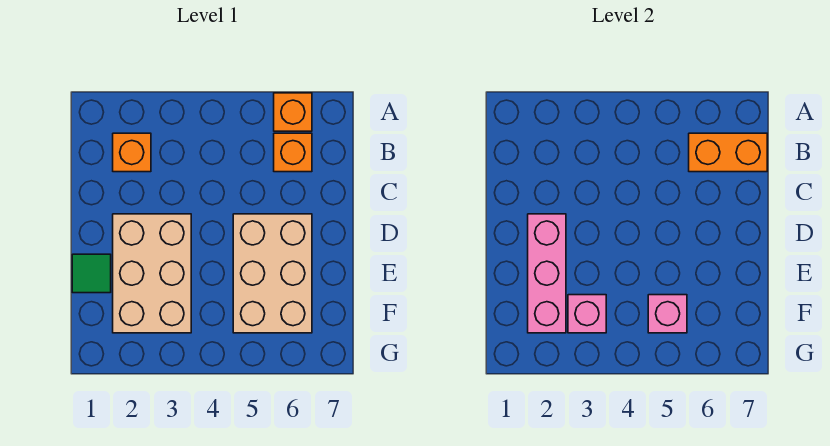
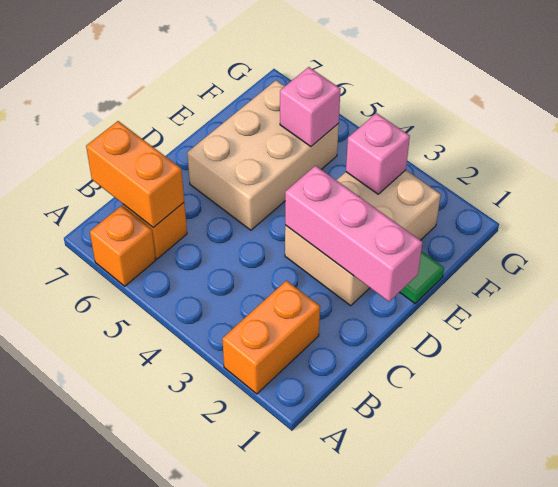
orange brick B2 level 1 -> orange brick A2:B2 level 1
pink brick D2:F2 level 2 -> pink brick D1:D3 level 2

